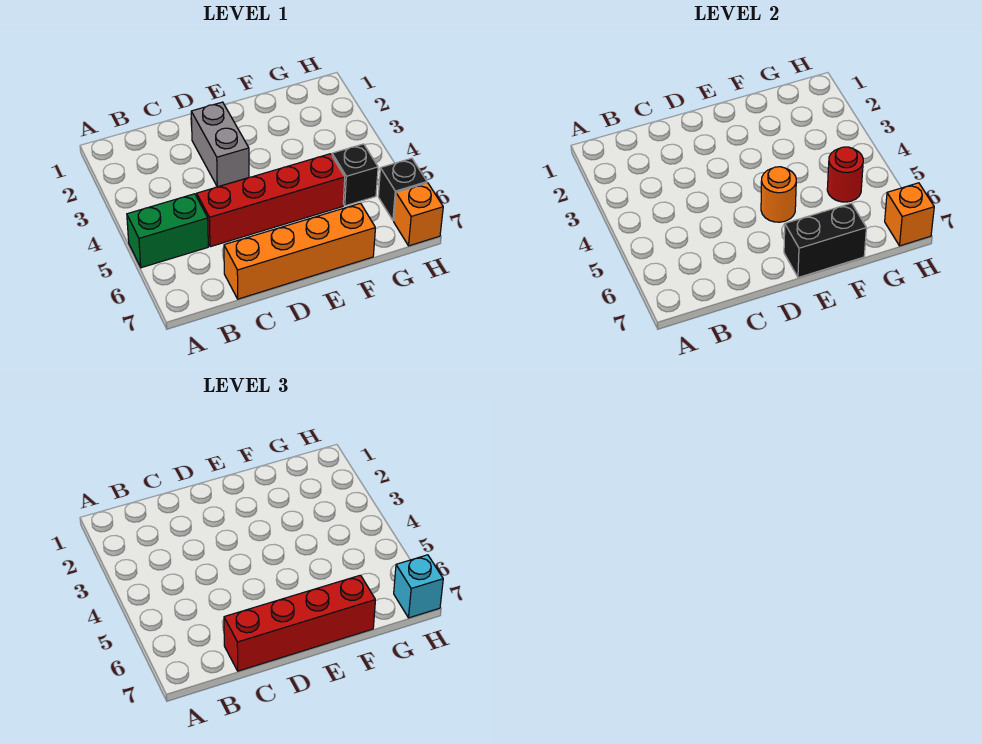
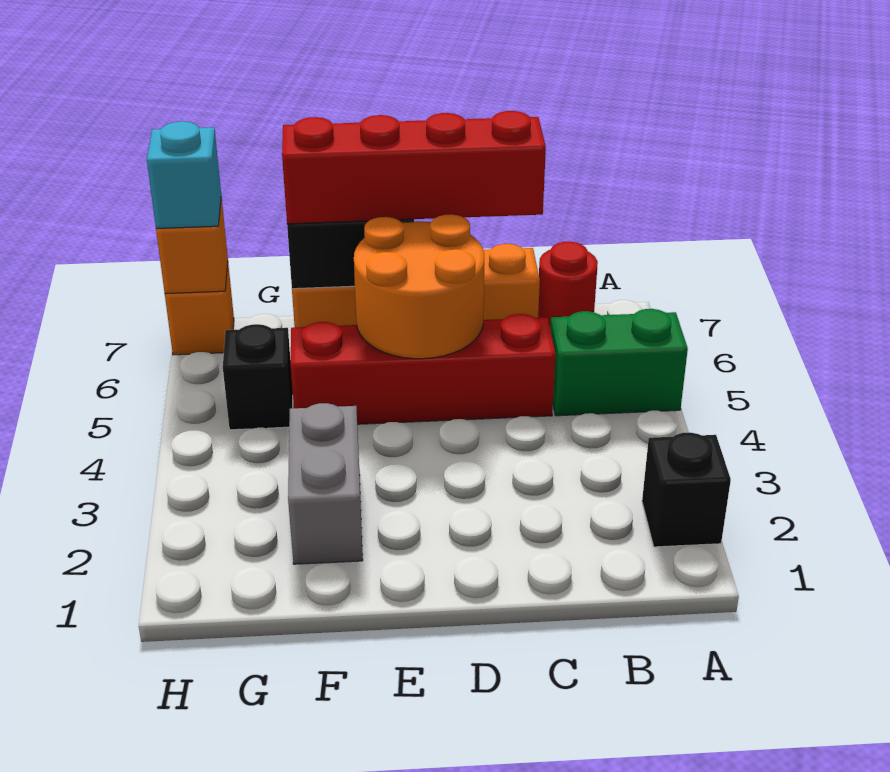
grey brick D2:D3 level 1 -> grey brick F2:F3 level 1
orange round brick E5 level 2 -> orange round brick D5:E6 level 2
red round brick G5 level 2 -> red round brick B7 level 1
black brick H6 level 1 -> black brick A2 level 1

